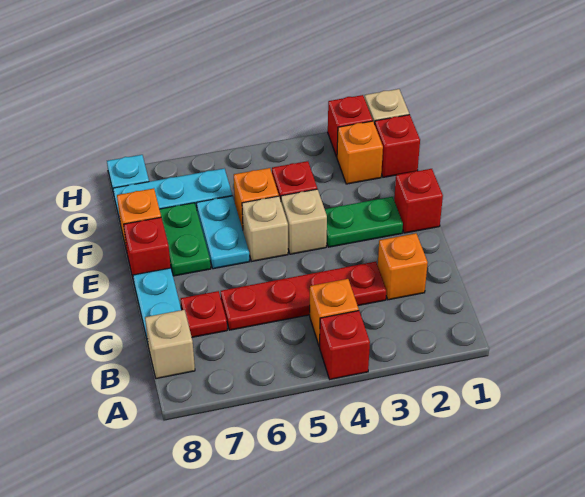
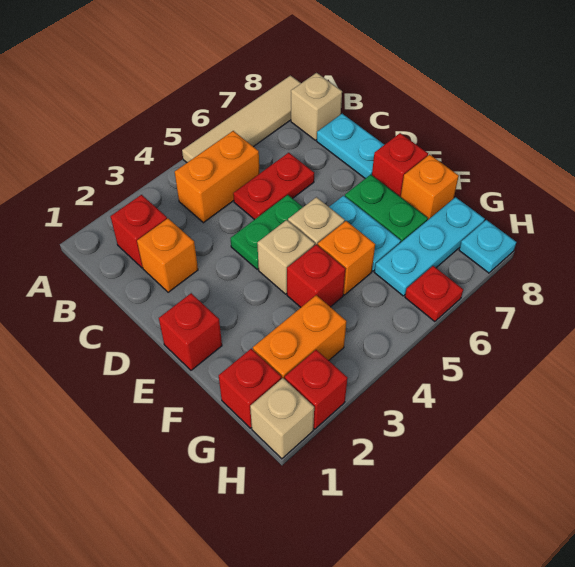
red brick A4 level 1 -> red brick B2 level 1
none -> tan tile A5:A8 level 1
orange brick B4 level 1 -> orange brick B4:B5 level 1
red plate C3:C6 level 1 -> red plate C5:C6 level 1
red plate C7 level 1 -> red plate H6 level 1
green plate E2:E3 level 1 -> green plate D4:D5 level 1
orange brick G2 level 1 -> orange brick G2:G3 level 1

